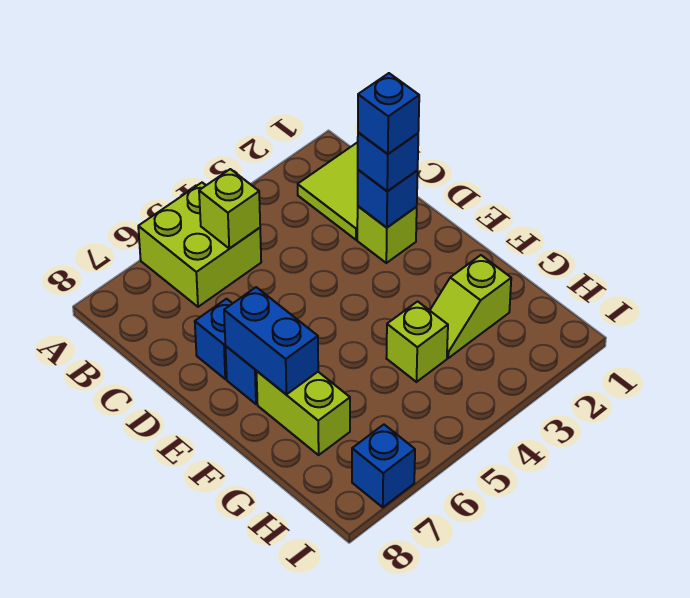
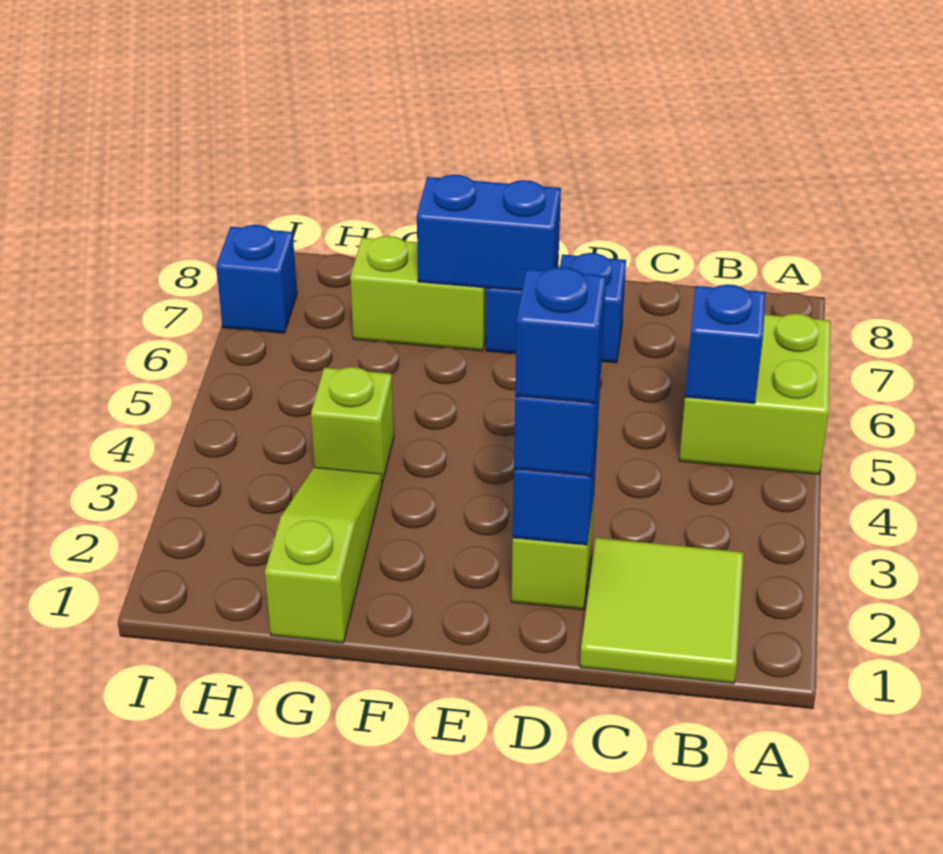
lime brick B5 level 2 -> blue brick B5 level 2
lime slope G2:G3 level 1 top 2 -> lime slope G1:G3 level 1 top 1

